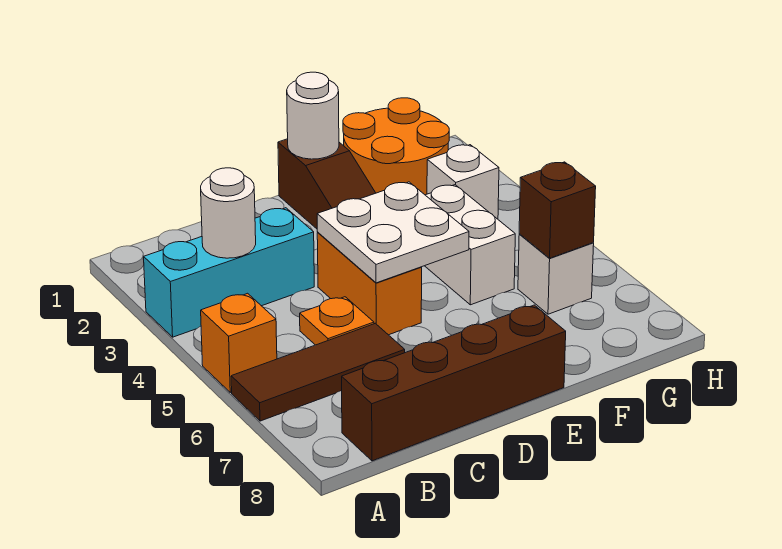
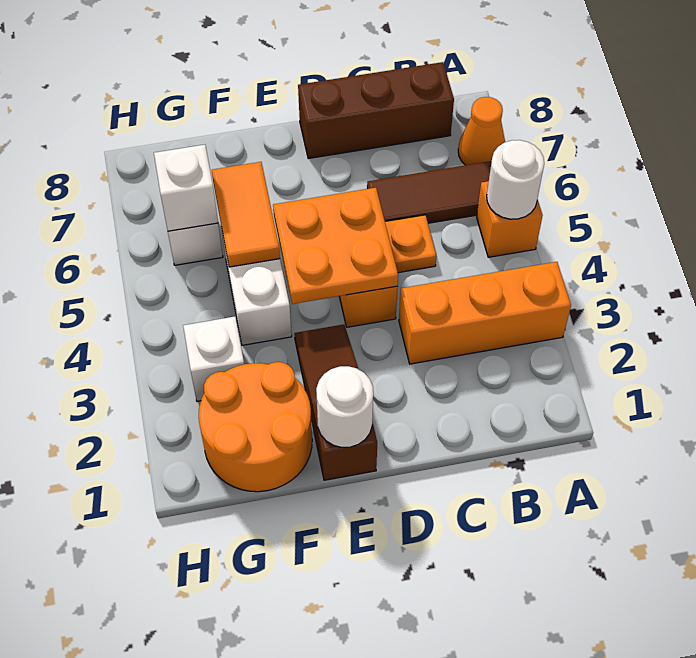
cyan brick A3:C3 level 1 -> orange brick A3:C3 level 1
none -> orange cone A7 level 1
white round brick B3 level 2 -> white round brick A5 level 2
brown brick B8:E8 level 1 -> brown brick B8:D8 level 1
white plate D4:E5 level 2 -> orange plate D4:E5 level 2
none -> orange tile F5:F6 level 2
brown brick G6 level 2 -> white brick G6 level 2

